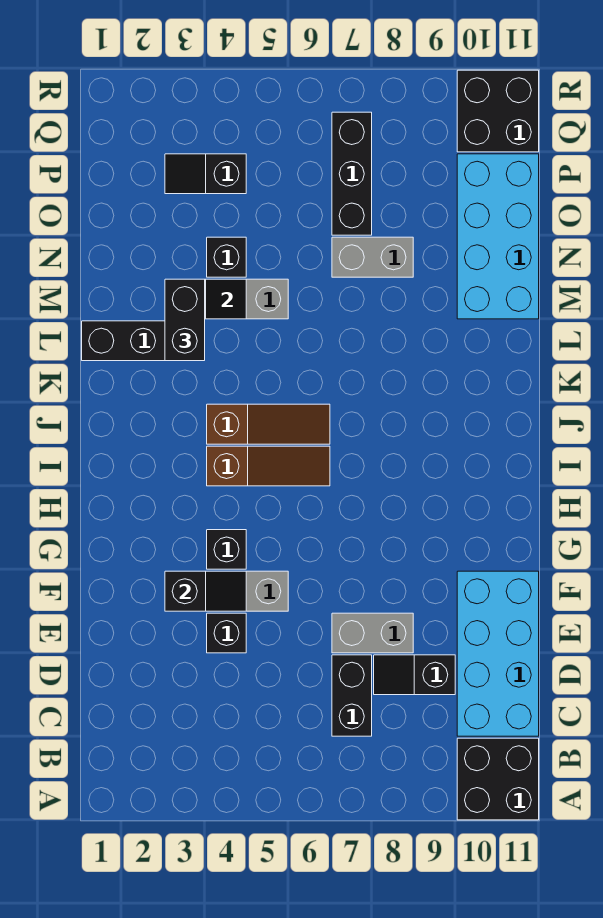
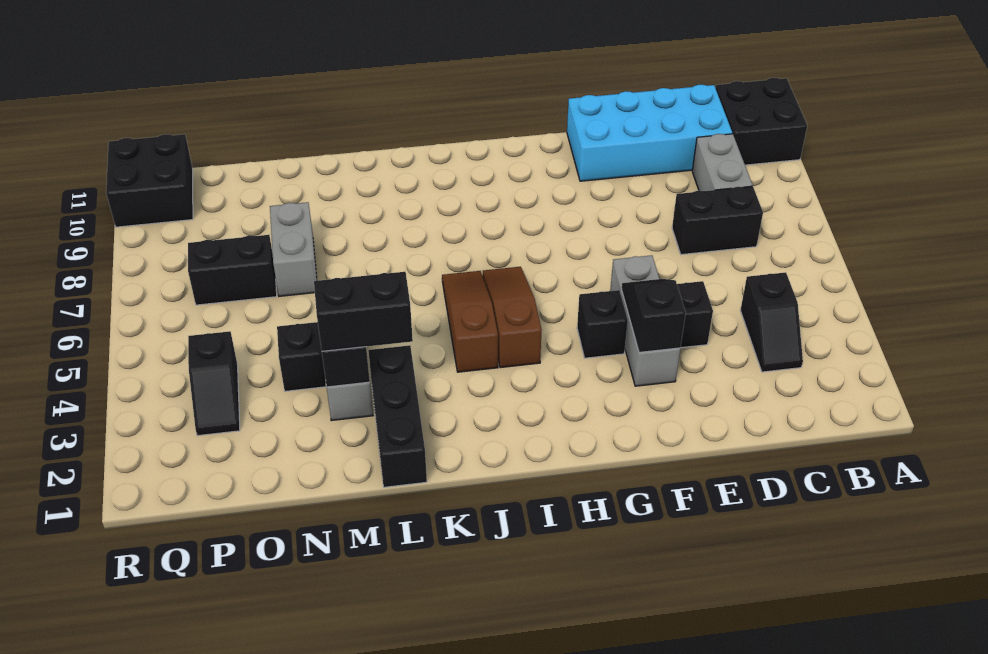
black slope D8:D9 level 1 top 9 -> black slope C3:C4 level 1 top 4
grey brick E7:E8 level 1 -> grey brick C8:C9 level 1
cyan brick M10:P11 level 1 -> none
black brick O7:Q7 level 1 -> black brick O7:P7 level 1

